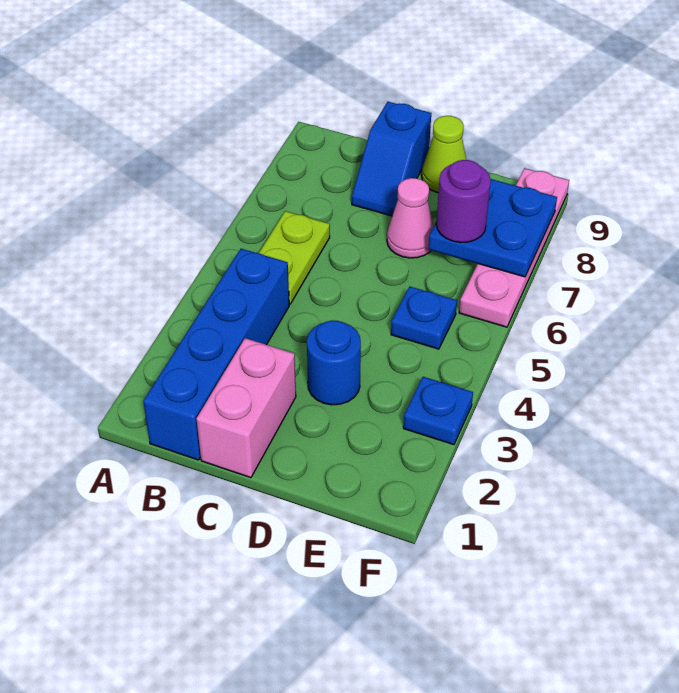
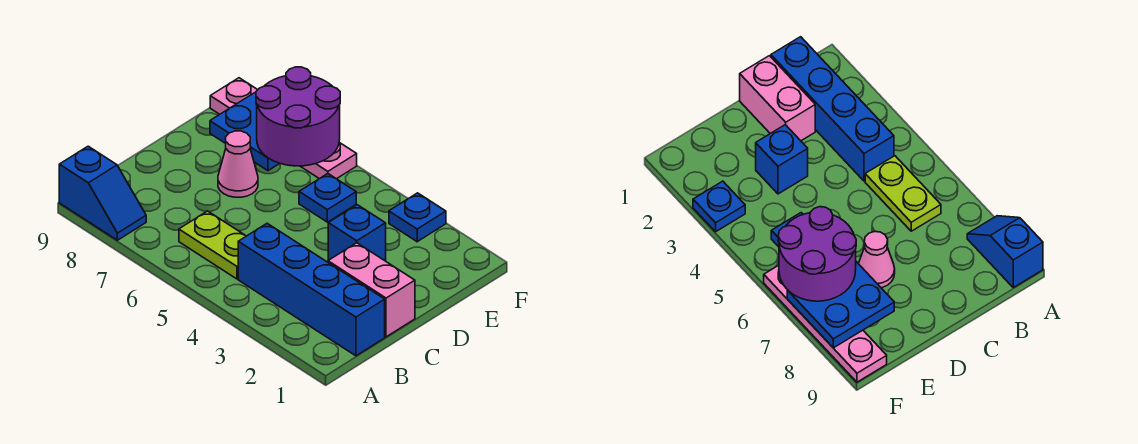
blue slope C8:C9 level 1 top 9 -> blue slope A8:A9 level 1 top 9
blue round brick D3 level 1 -> blue brick D3 level 1
lime cone D9 level 1 -> none
purple round brick E7 level 3 -> purple round brick E6:F7 level 3

